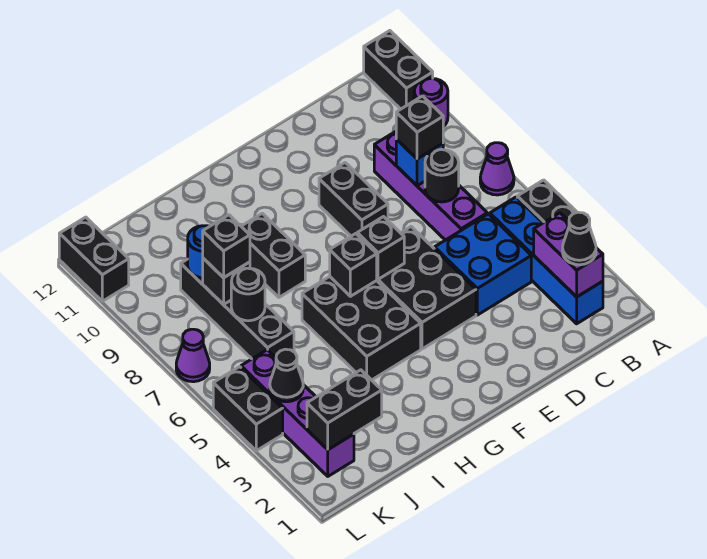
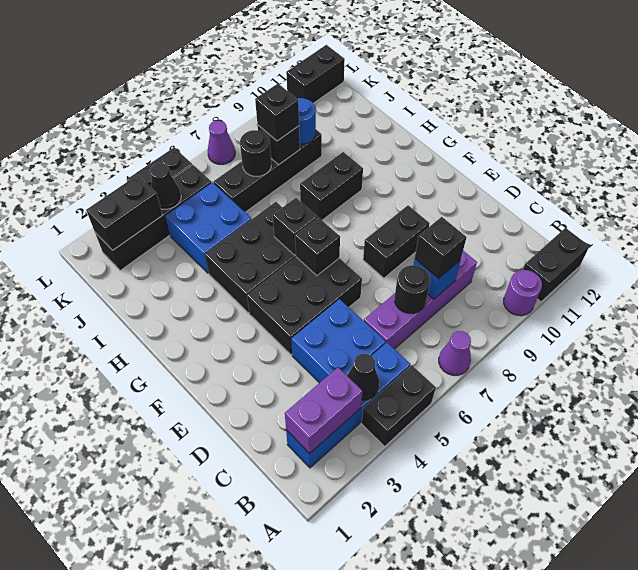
black cone B2 level 3 -> black cone B4 level 2
none -> blue brick I4:J5 level 1
black brick J2:K2 level 2 -> black brick K2:K3 level 2
purple brick K2:K5 level 1 -> black brick K2:K5 level 1

